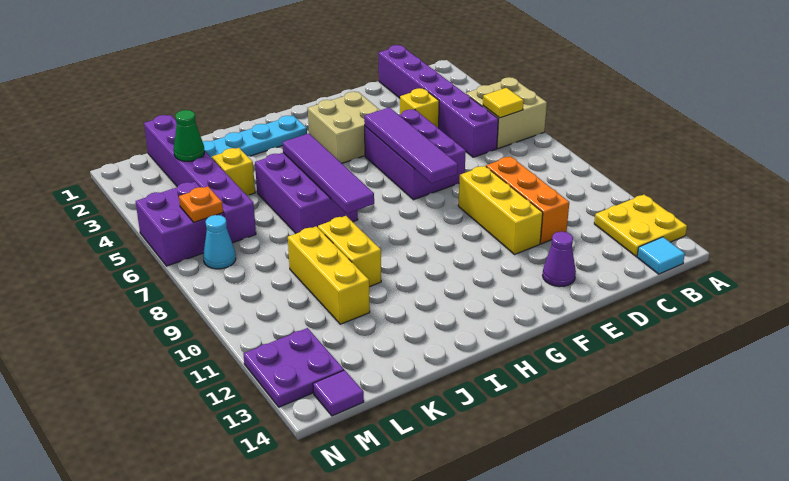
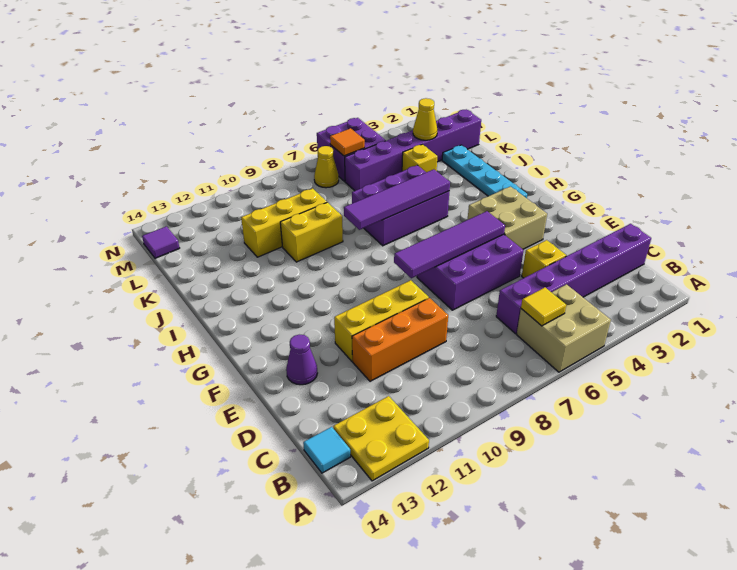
green cone L3 level 2 -> yellow cone L3 level 2
orange plate M6 level 2 -> orange tile M6 level 2
cyan cone M7 level 1 -> yellow cone M7 level 1
purple plate M12:N13 level 1 -> none

